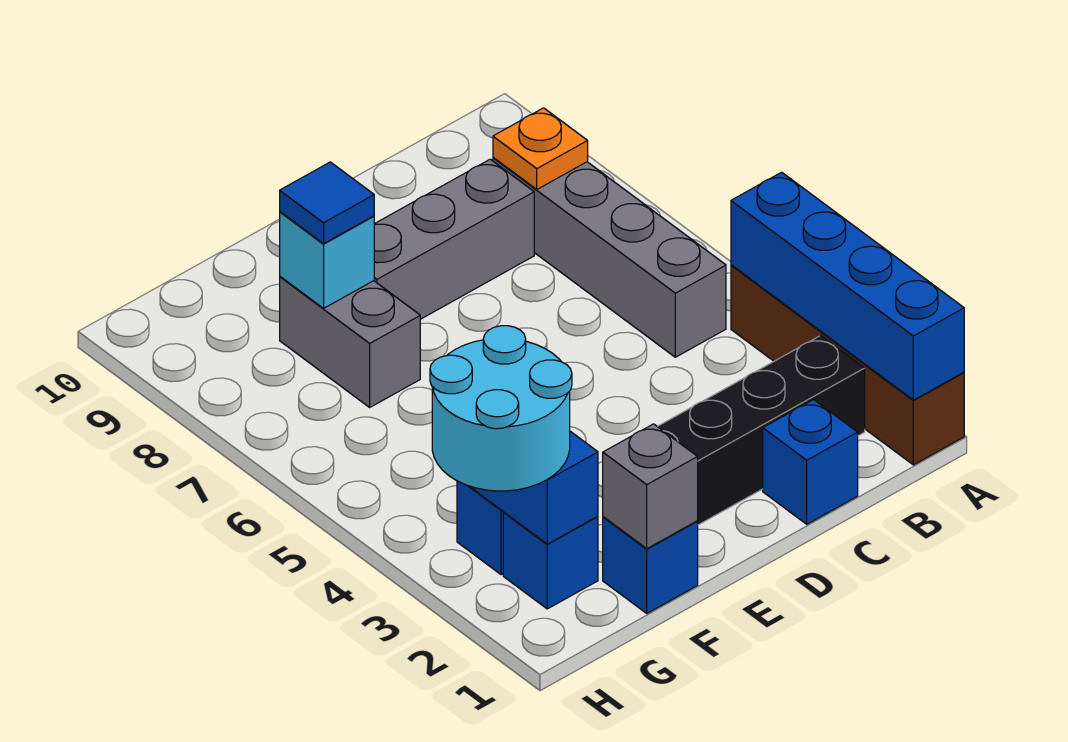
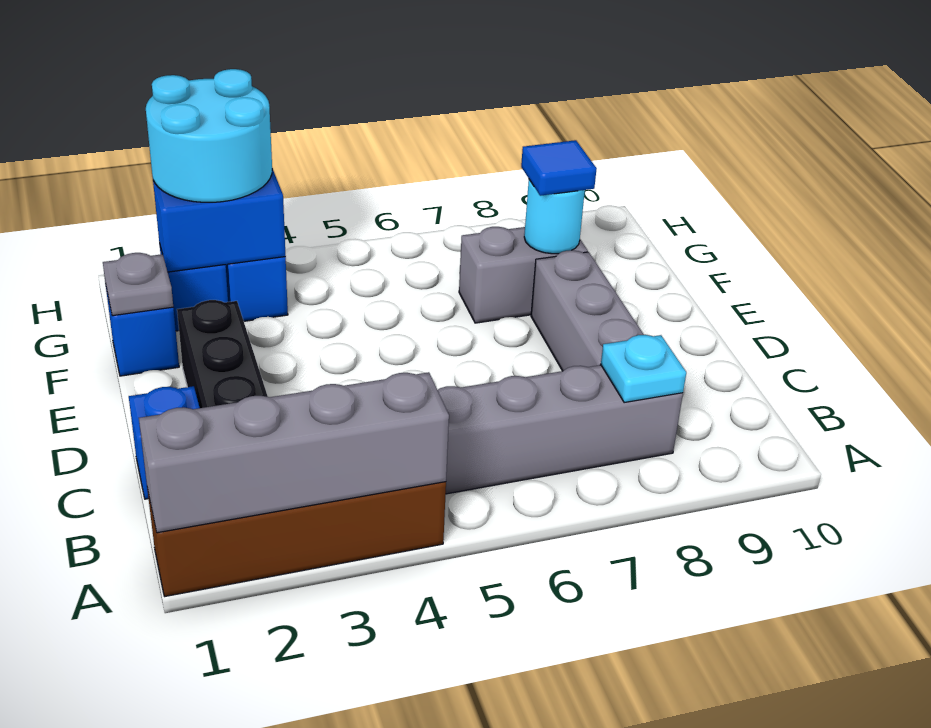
blue brick A1:A4 level 2 -> grey brick A1:A4 level 2
orange plate B8 level 2 -> cyan plate B8 level 2
grey brick F1 level 2 -> grey plate F1 level 2
cyan brick F8 level 2 -> cyan round brick F8 level 2

